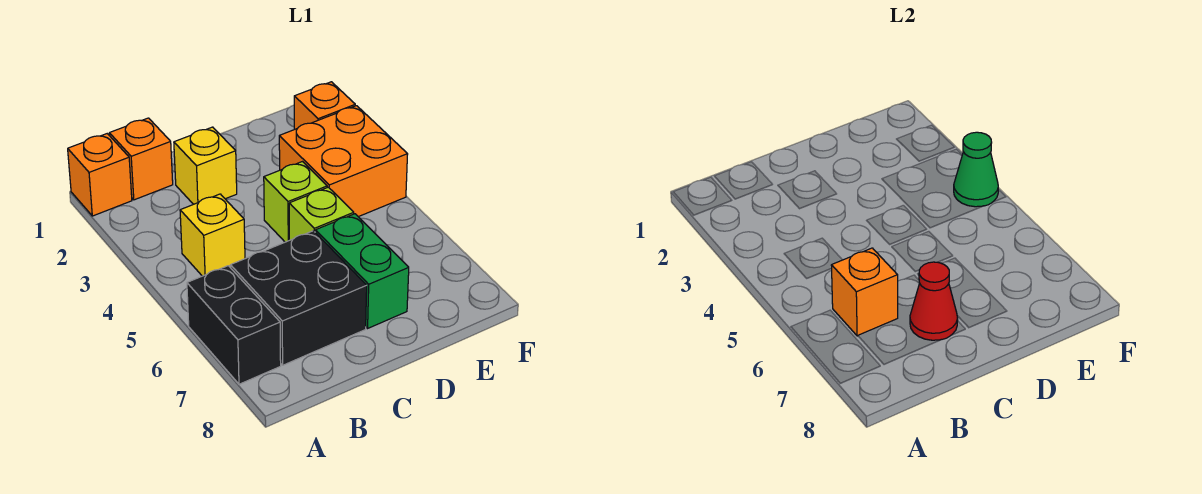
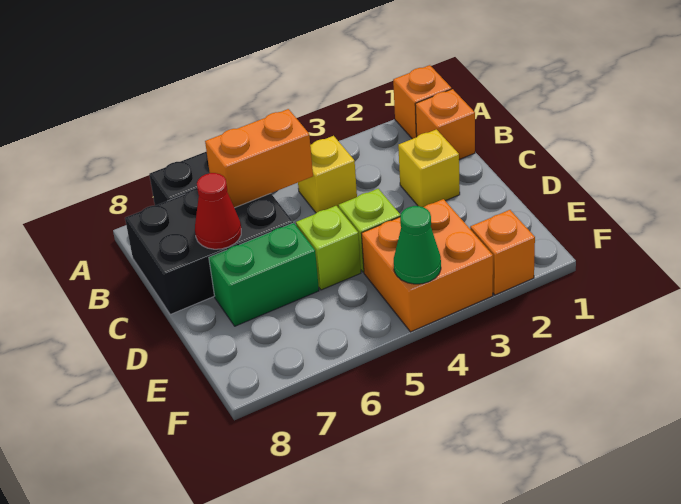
black brick B6:C7 level 1 -> black brick B6:C8 level 1
orange brick B6 level 2 -> orange brick B5:B6 level 2

